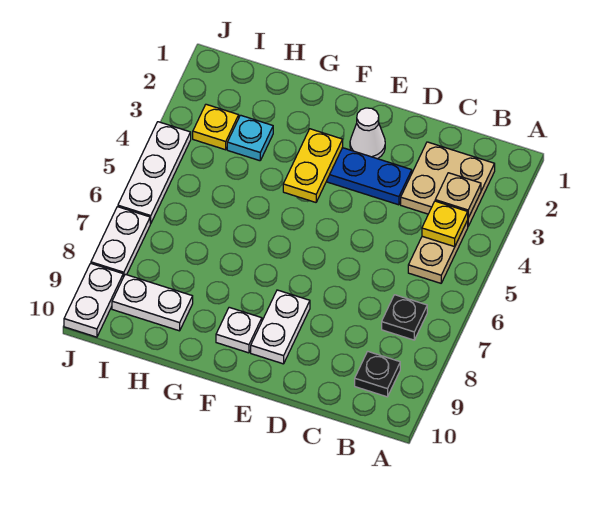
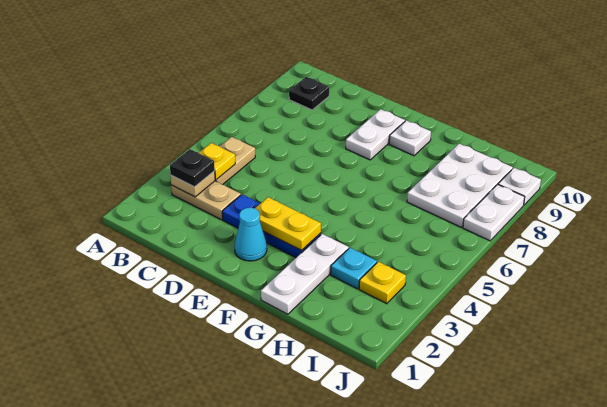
tan plate B2:C3 level 1 -> tan plate B3:C3 level 1
black plate B7 level 1 -> black plate B3 level 3
white cone E2 level 1 -> cyan cone E2 level 1
yellow plate F3:F4 level 2 -> yellow plate E3:F3 level 2
white plate H9:I9 level 1 -> white plate H7:I9 level 1
white plate J4:J6 level 1 -> white plate G1:G3 level 1
white plate J9:J10 level 1 -> white plate J9 level 1

